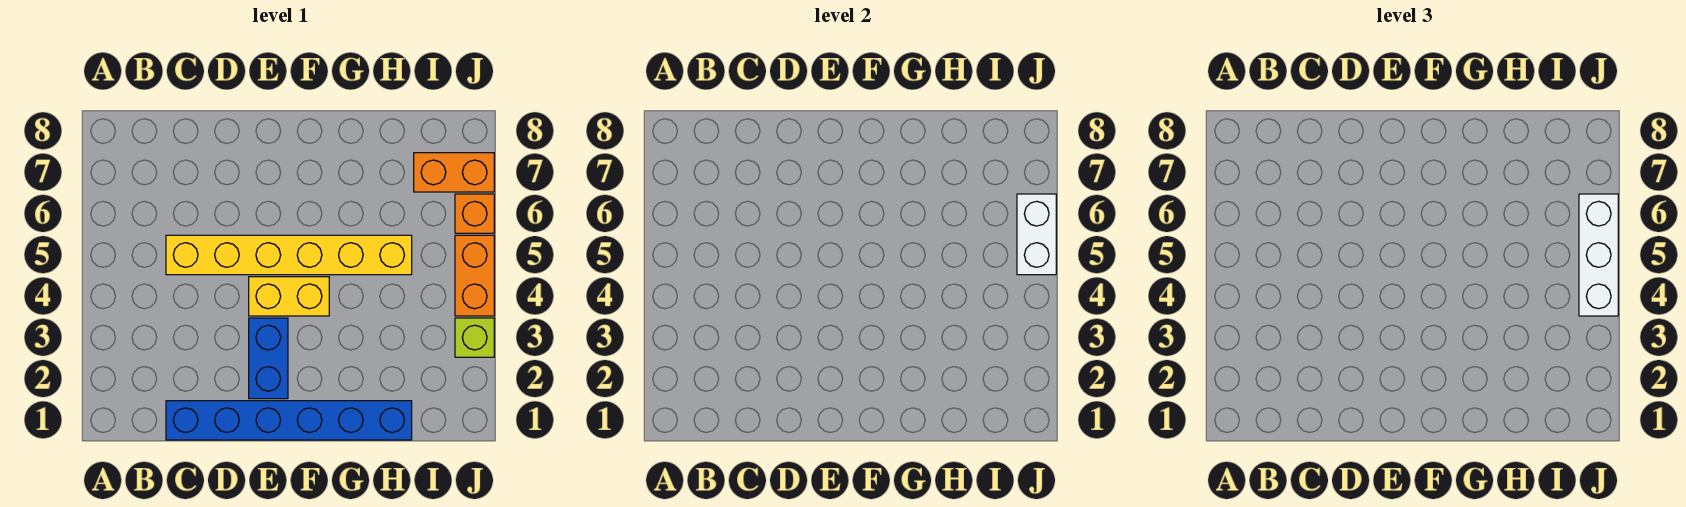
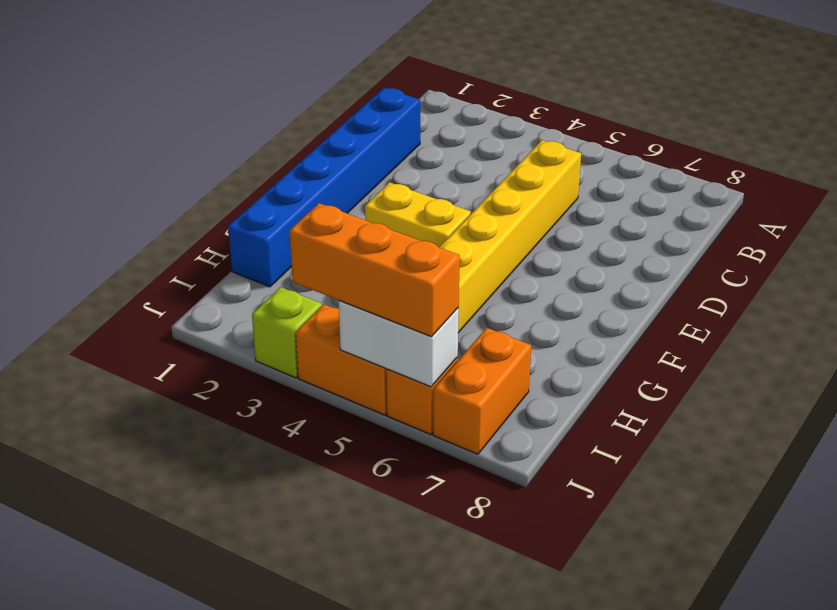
blue brick E2:E3 level 1 -> none
yellow brick E4:F4 level 1 -> yellow brick F3:F4 level 1
white brick J4:J6 level 3 -> orange brick J4:J6 level 3

